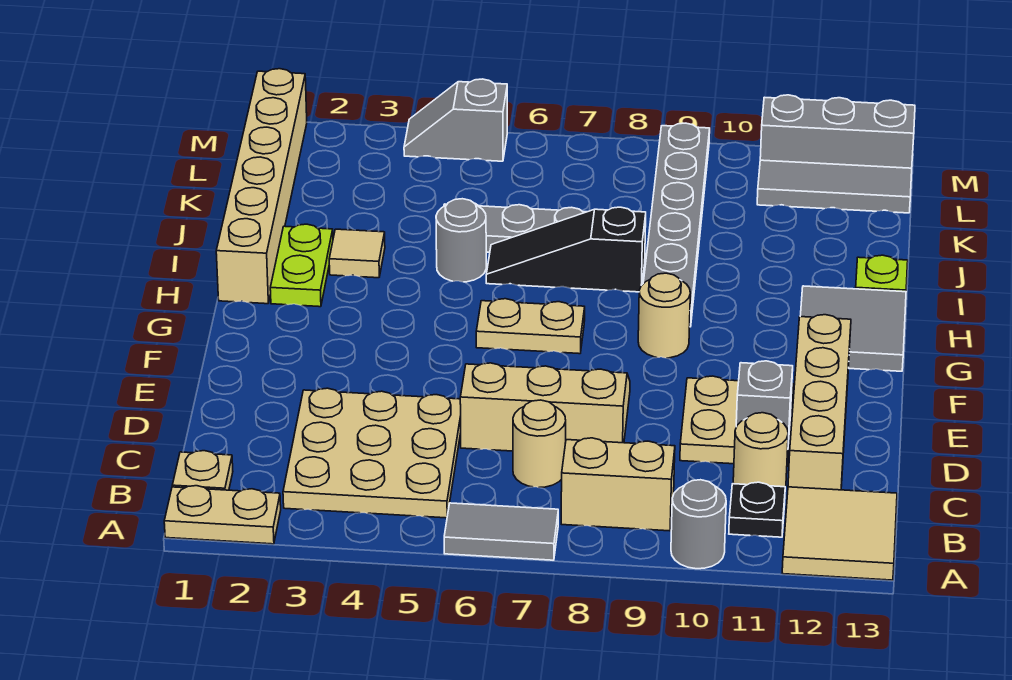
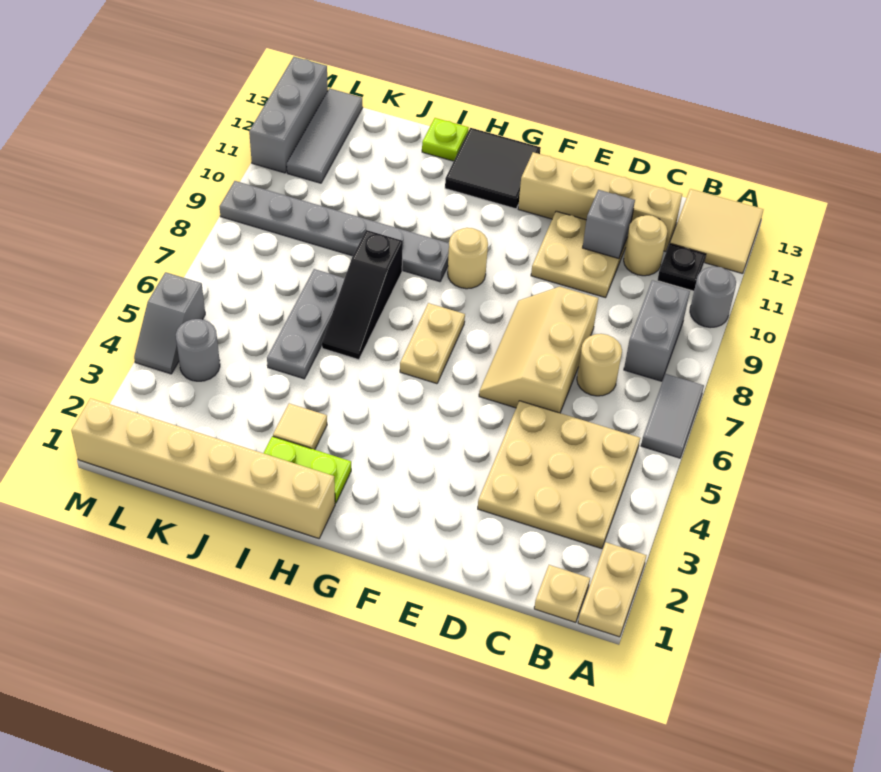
tan brick B8:B9 level 1 -> grey brick B8:B9 level 1
grey tile G12:H13 level 1 -> black tile G12:H13 level 1
grey round brick I5 level 1 -> grey round brick L4 level 1

